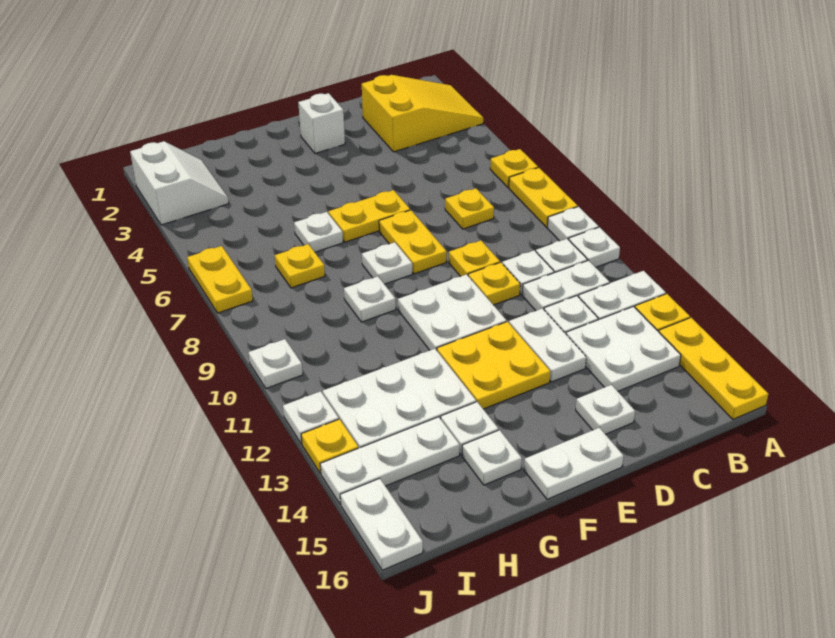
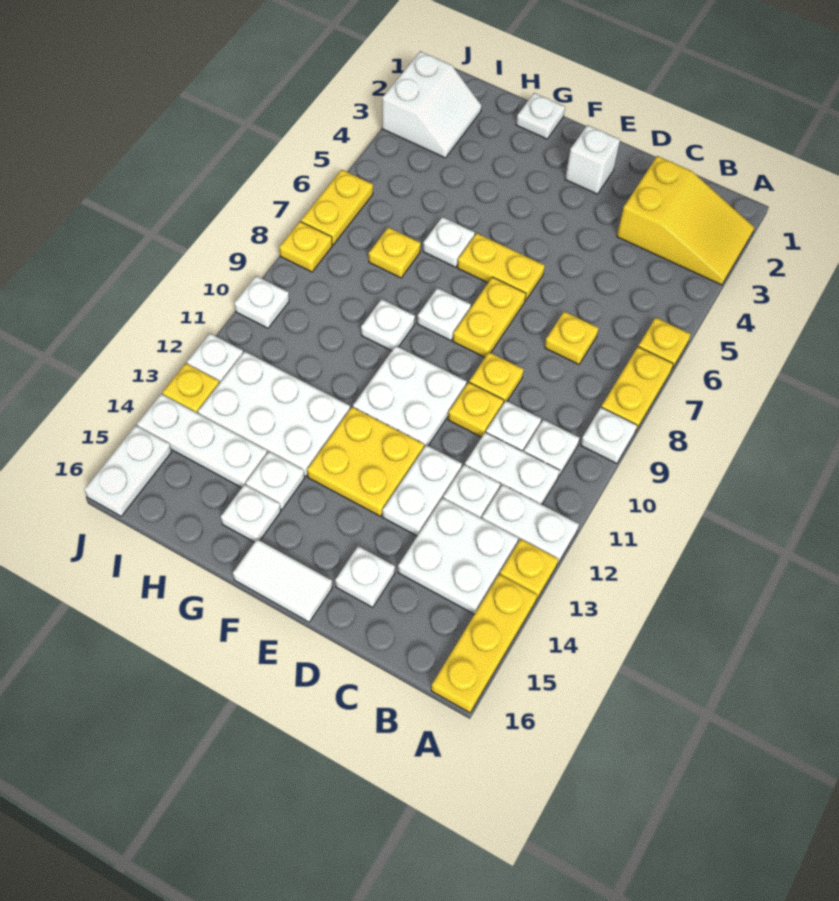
white plate A10 level 1 -> white plate G1 level 1
white plate E16:F16 level 1 -> white tile E16:F16 level 1
none -> yellow plate J8 level 1

